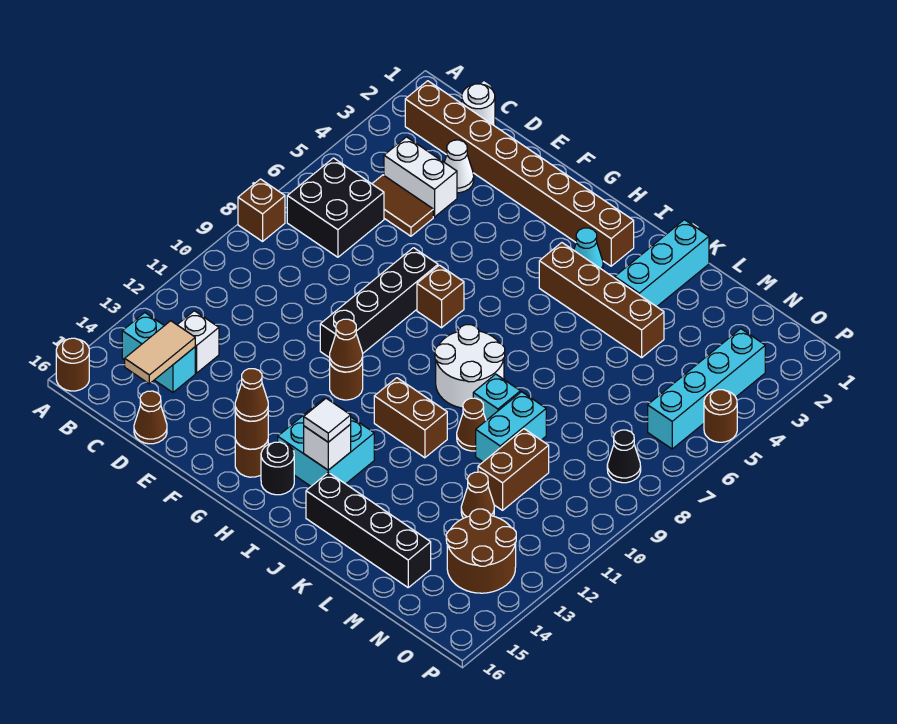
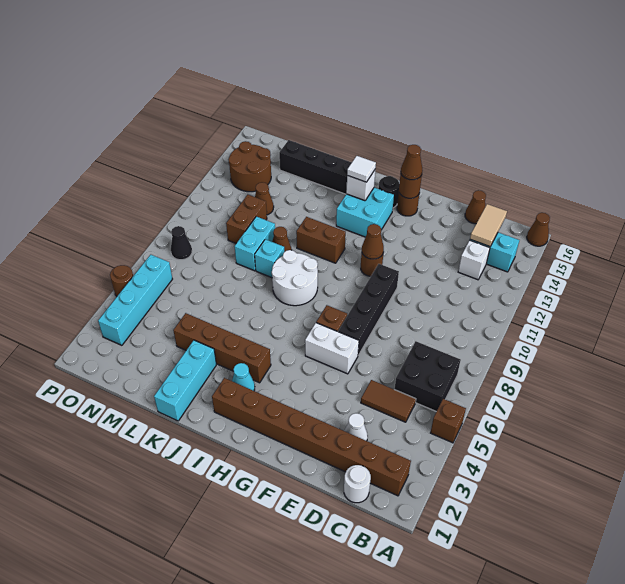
brown brick A8 level 1 -> brown brick A5 level 1
brown round brick A16 level 1 -> brown cone A16 level 1
white brick C4:D4 level 1 -> white brick F6:G6 level 1

